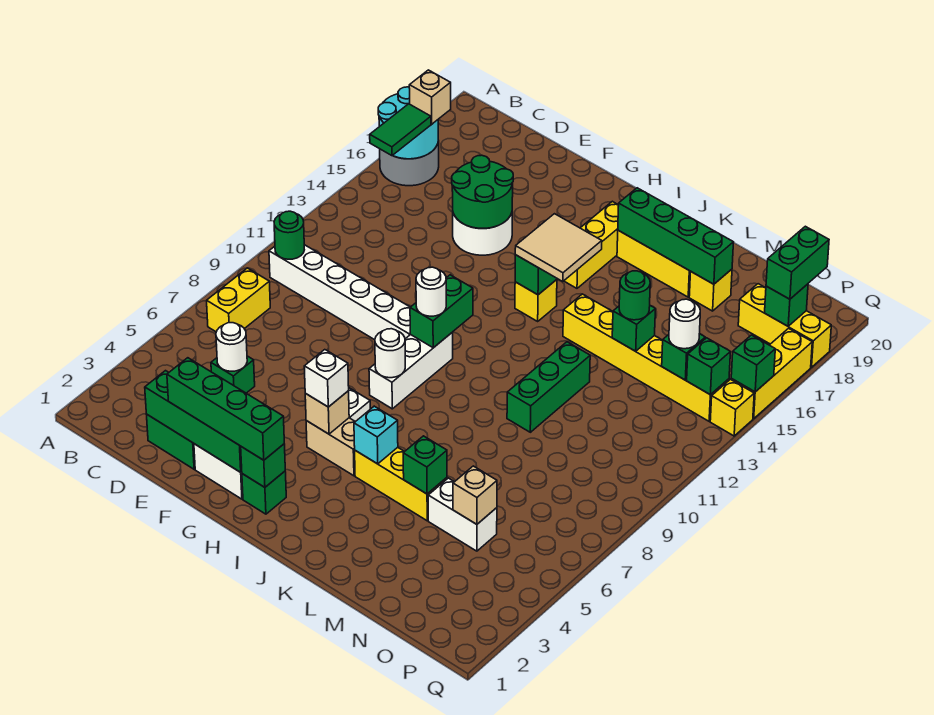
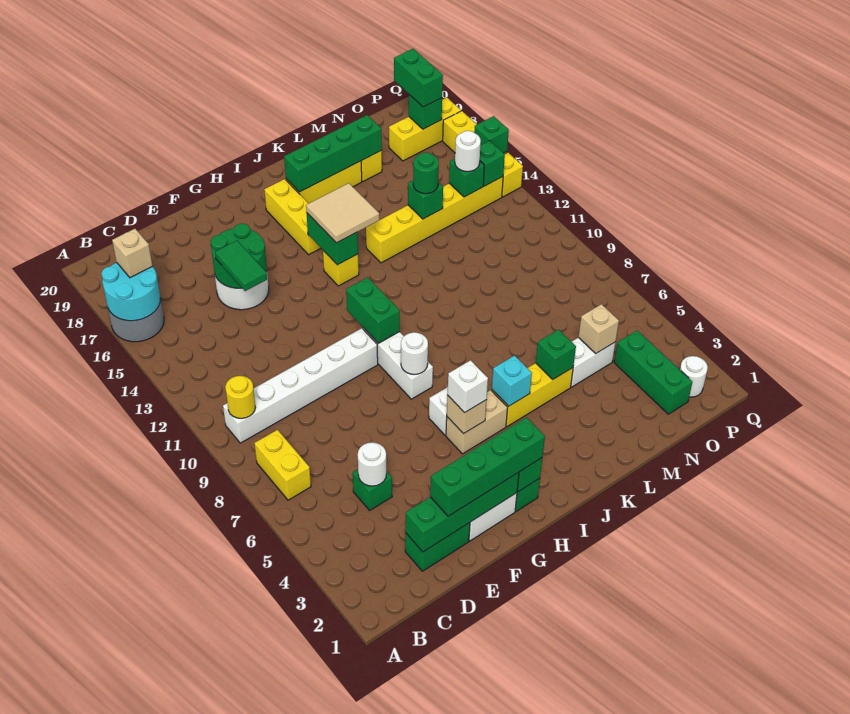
green round brick B10 level 2 -> yellow round brick B10 level 2
green tile B15:B16 level 3 -> green tile E14:E15 level 3
white round brick H10 level 3 -> white round brick P2 level 1
green brick L10:L12 level 1 -> green brick O2:O4 level 1

